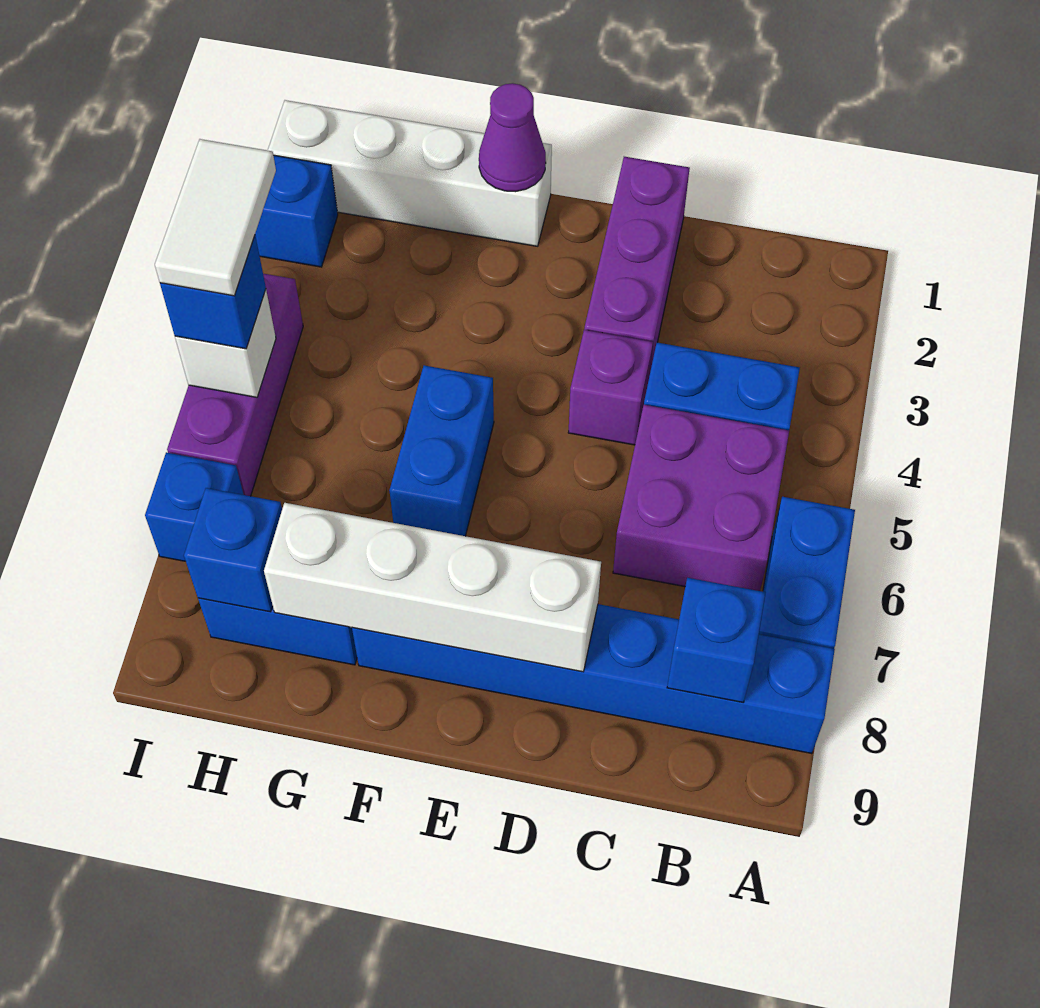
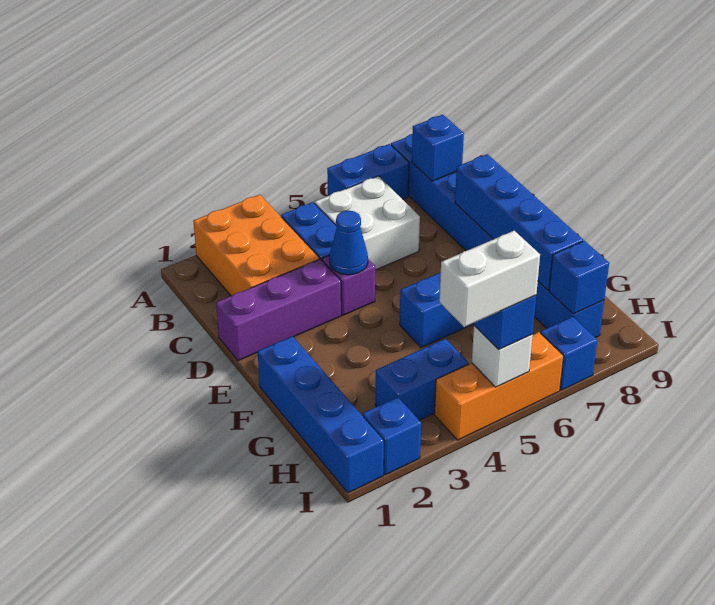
none -> orange brick A2:C3 level 1
purple brick B5:C6 level 1 -> white brick B5:C6 level 1
none -> blue cone D4 level 2
white brick D8:G8 level 2 -> blue brick D8:G8 level 2
white brick F1:I1 level 1 -> blue brick F1:I1 level 1
purple cone F1 level 2 -> none
none -> blue brick H3:H4 level 1
purple brick I4:I6 level 1 -> orange brick I4:I6 level 1
white tile I4:I5 level 4 -> white brick I4:I5 level 4

